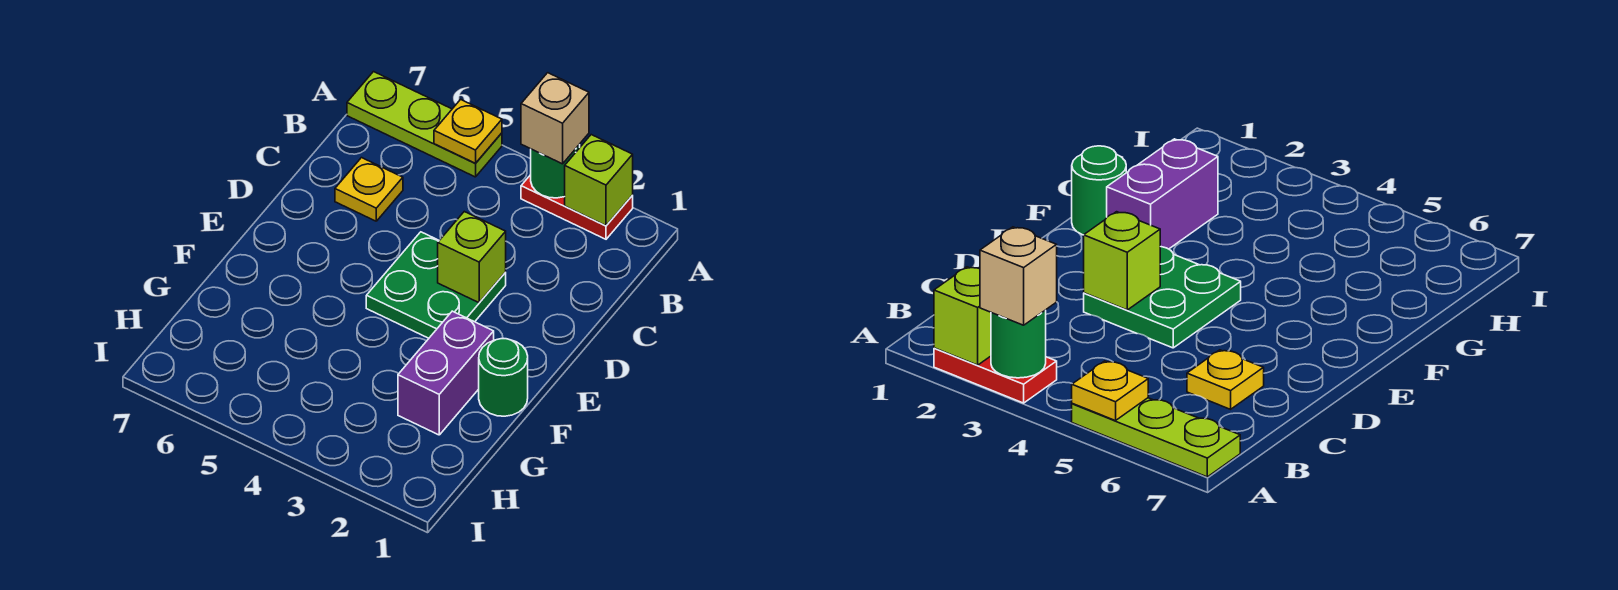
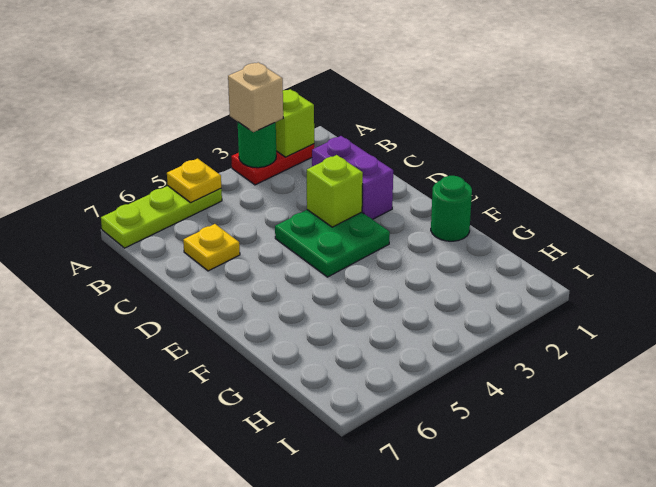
purple brick F2:G2 level 1 -> purple brick C2:D2 level 1

